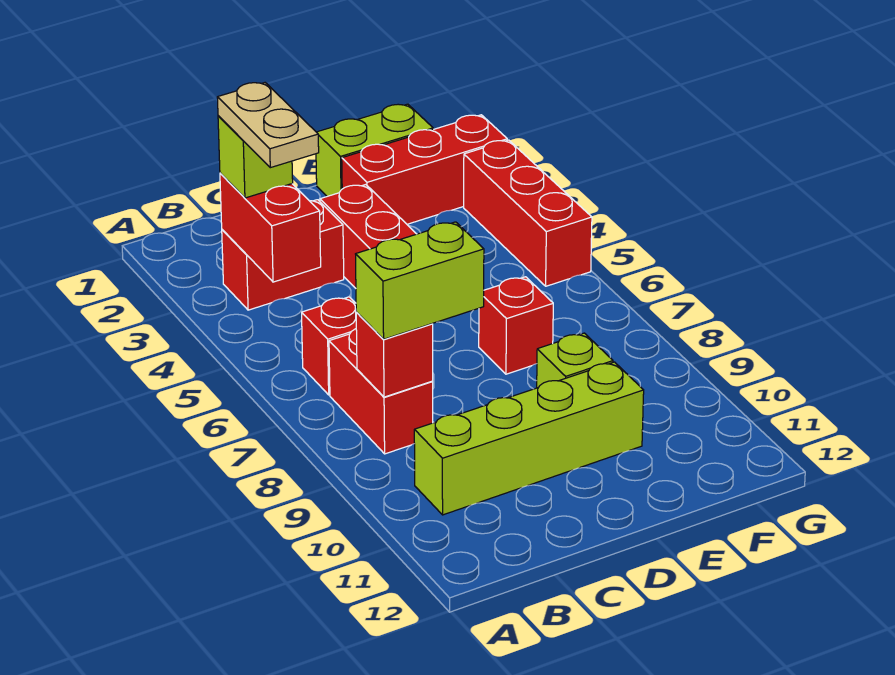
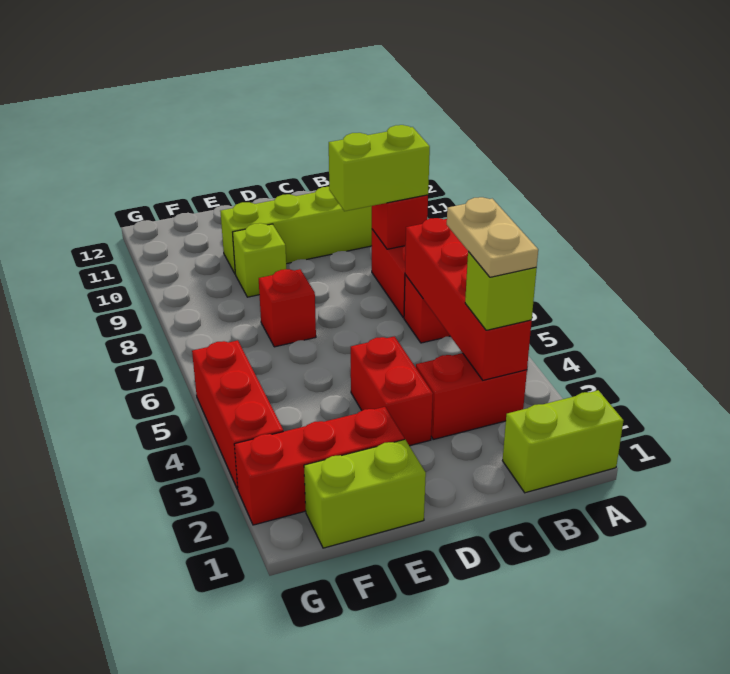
none -> lime brick A1:B1 level 1
red brick B3:B4 level 2 -> red brick B3:B6 level 2

